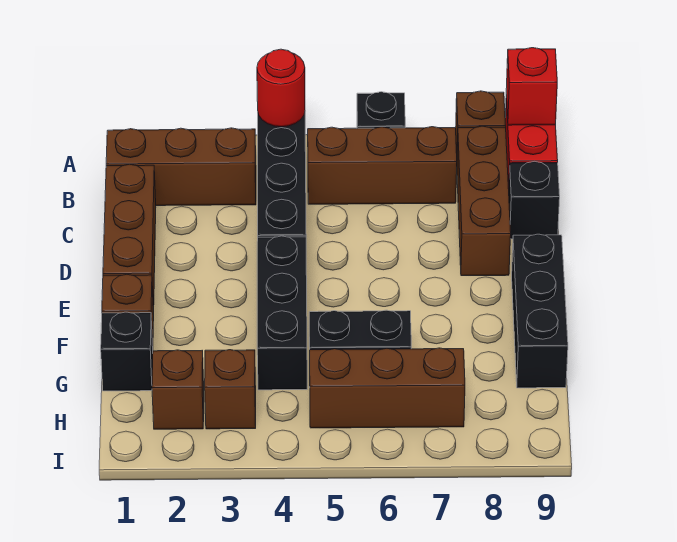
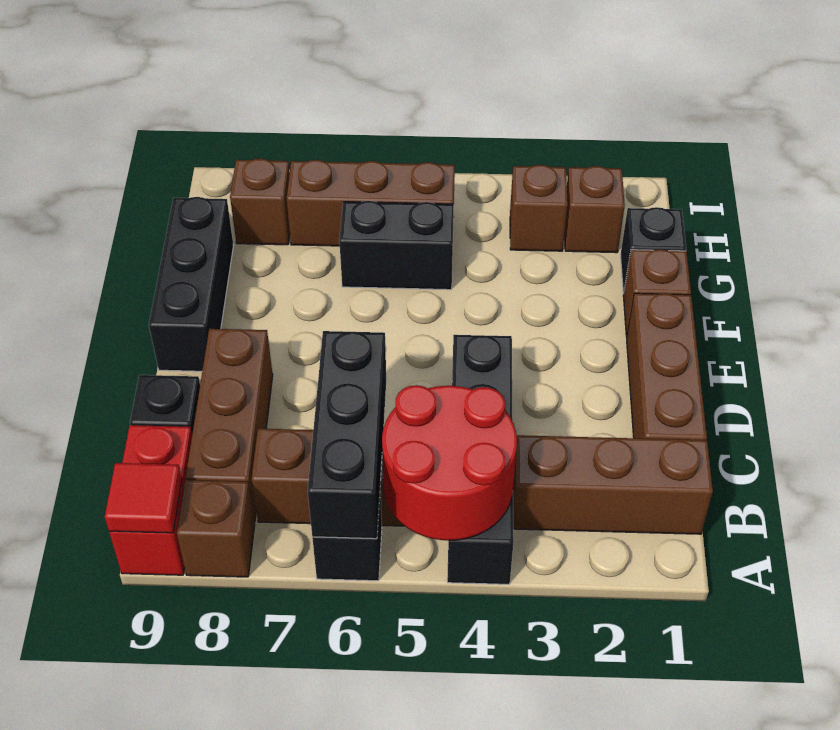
red round brick A4 level 2 -> red round brick A4:B5 level 2
red brick A9 level 2 -> red tile A9 level 2
black brick E4:G4 level 1 -> black brick A6:C6 level 2
none -> brown brick H8 level 1

